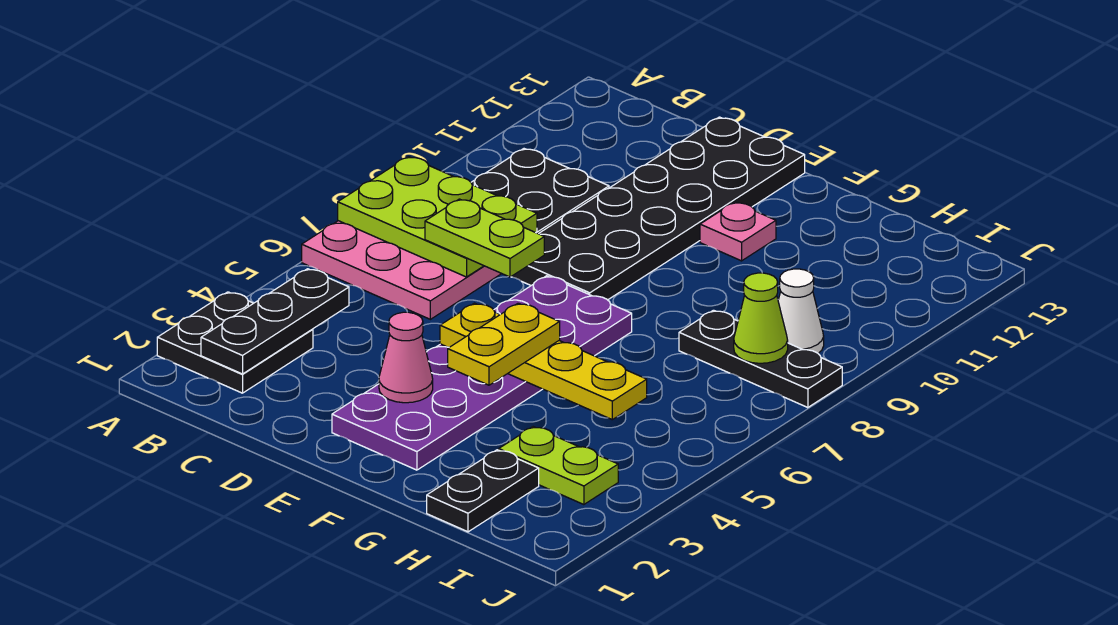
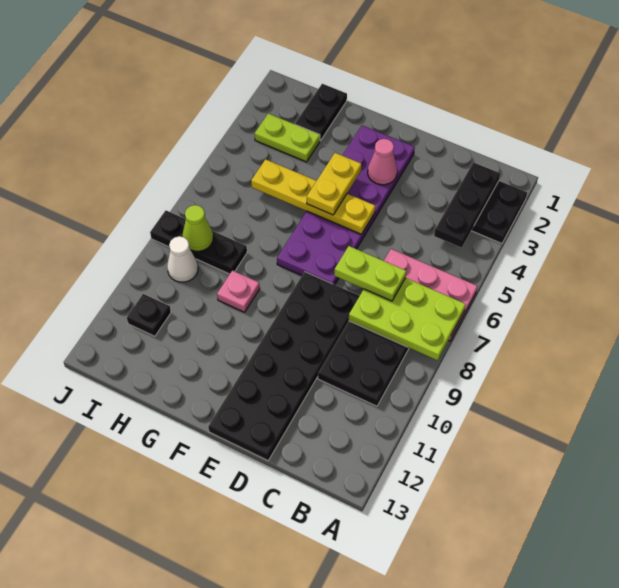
pink plate F11 level 1 -> pink plate G9 level 1
none -> black plate I11 level 1

